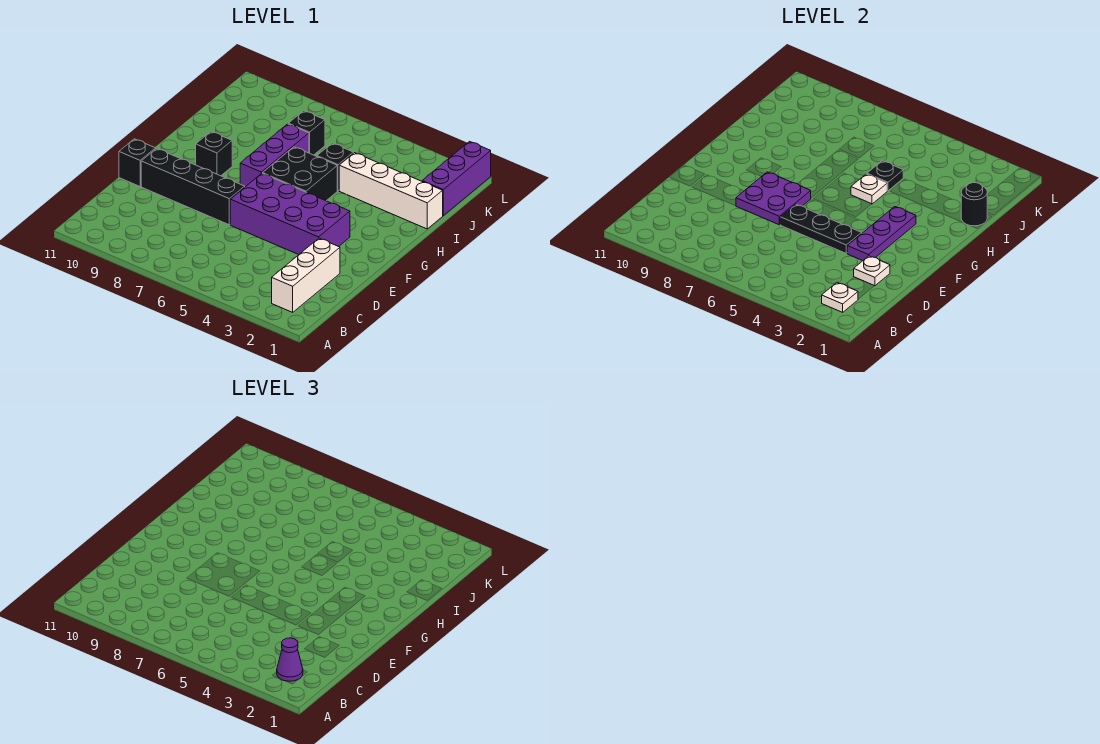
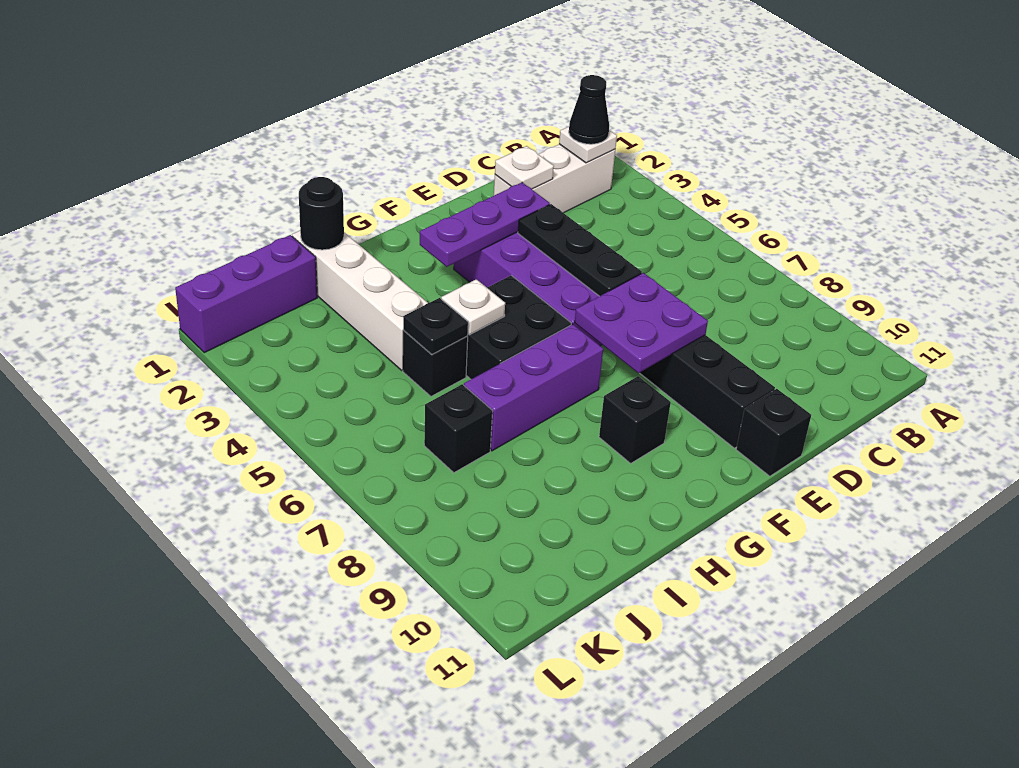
purple cone B2 level 3 -> black cone B2 level 3

